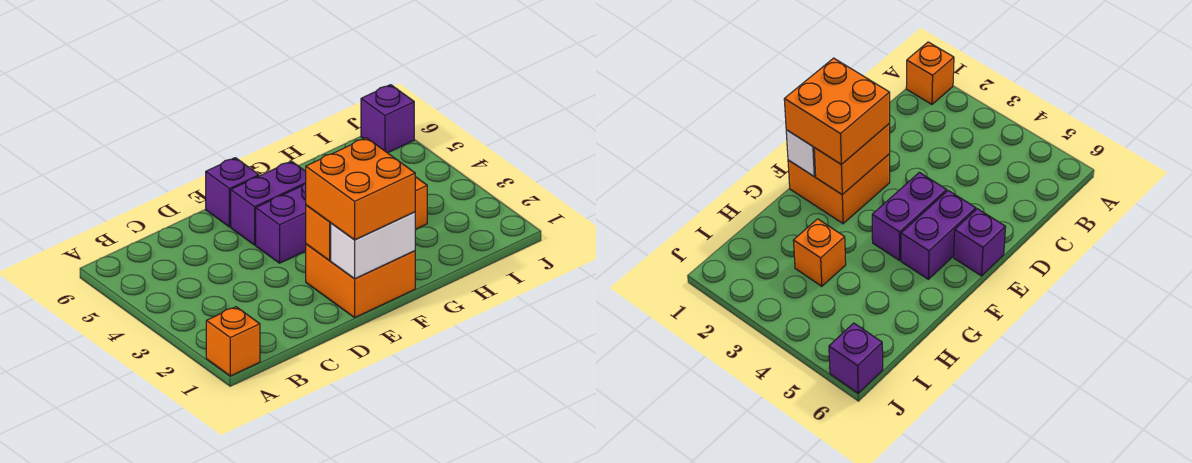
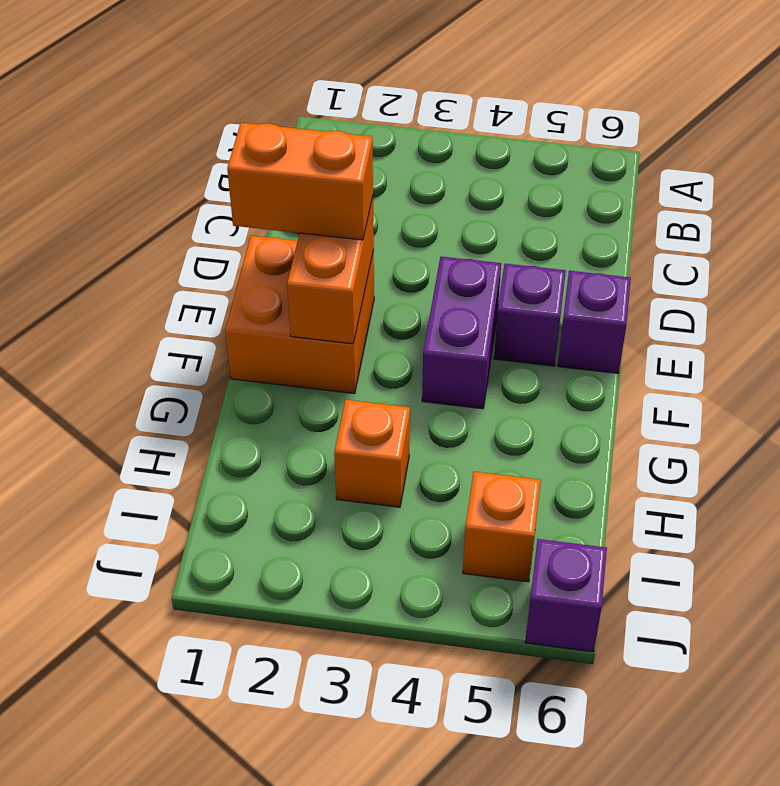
orange brick A1 level 1 -> orange brick I5 level 1
white brick E1:F1 level 2 -> none
orange brick E1:F2 level 3 -> orange brick E1:E2 level 3
purple brick E5:F5 level 1 -> purple brick E5 level 1

